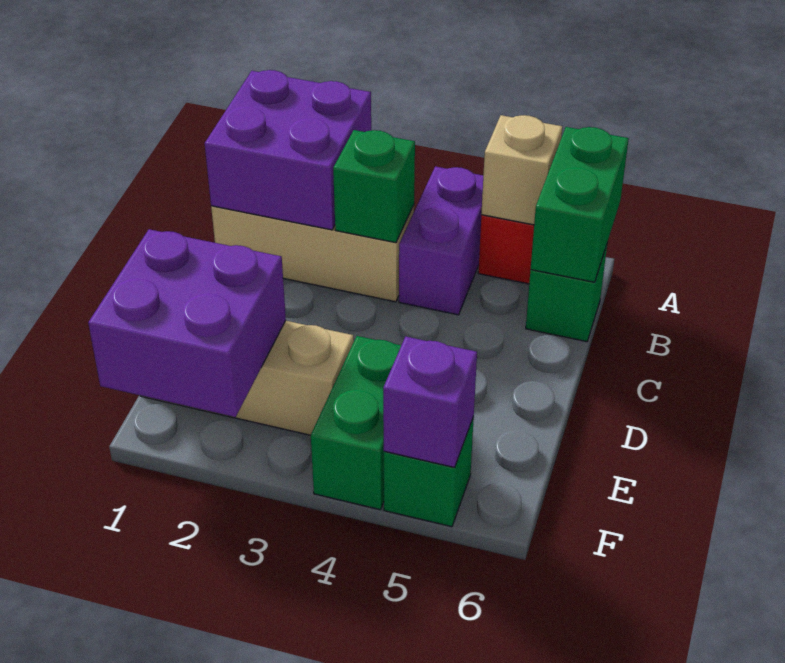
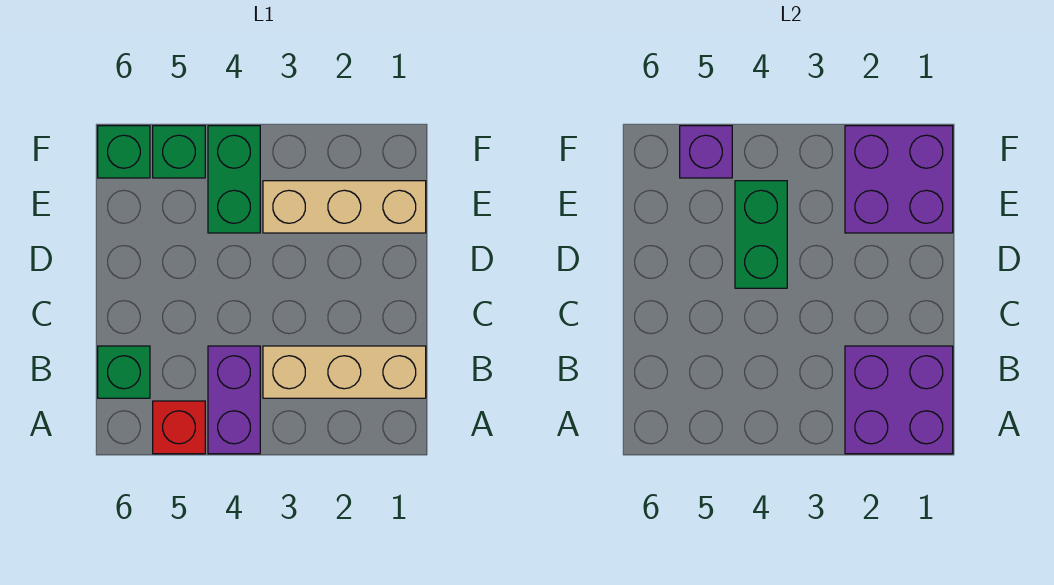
tan brick A5 level 2 -> none
green brick A6:B6 level 2 -> green brick D4:E4 level 2
green brick B3 level 2 -> green brick F6 level 1

